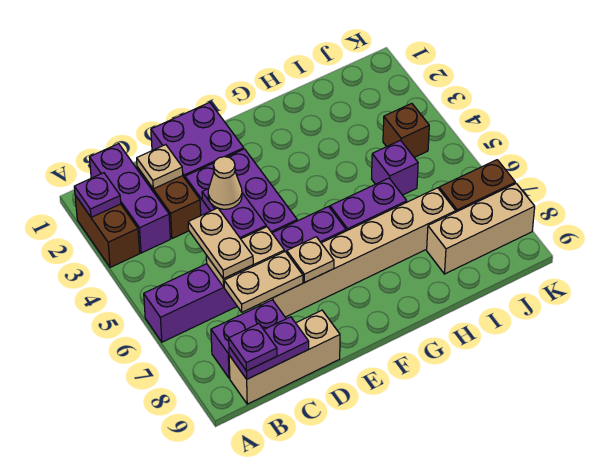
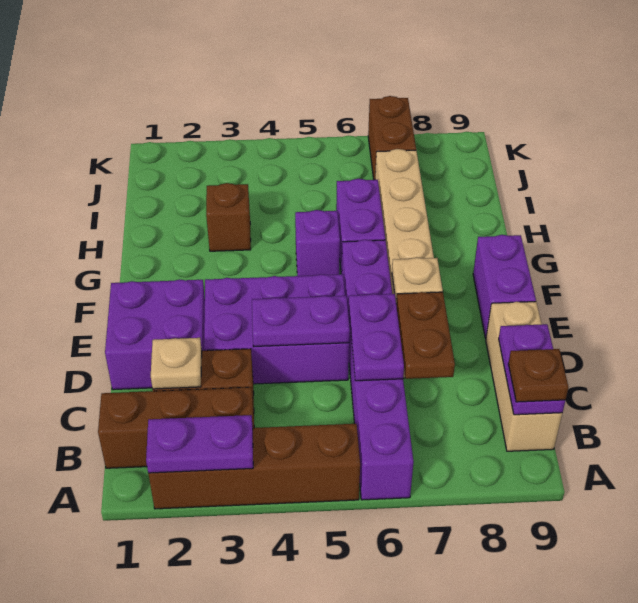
brown brick A2:A3 level 1 -> brown brick A2:A5 level 1
purple plate A2 level 2 -> purple plate A2:A3 level 2
purple brick B1:B3 level 1 -> brown brick B1:B3 level 1
purple brick B8:C8 level 1 -> purple brick E9:F9 level 1
purple plate B9 level 3 -> brown plate B9 level 3
tan plate C5:C6 level 3 -> none
tan plate C6:D6 level 2 -> purple plate C6:D6 level 2
tan plate C7:D7 level 2 -> brown plate C7:D7 level 2
tan cone D4 level 3 -> none
purple brick I5 level 1 -> purple brick G5 level 1
tan brick I8:K8 level 1 -> none
brown brick J4 level 1 -> brown brick H3 level 1

